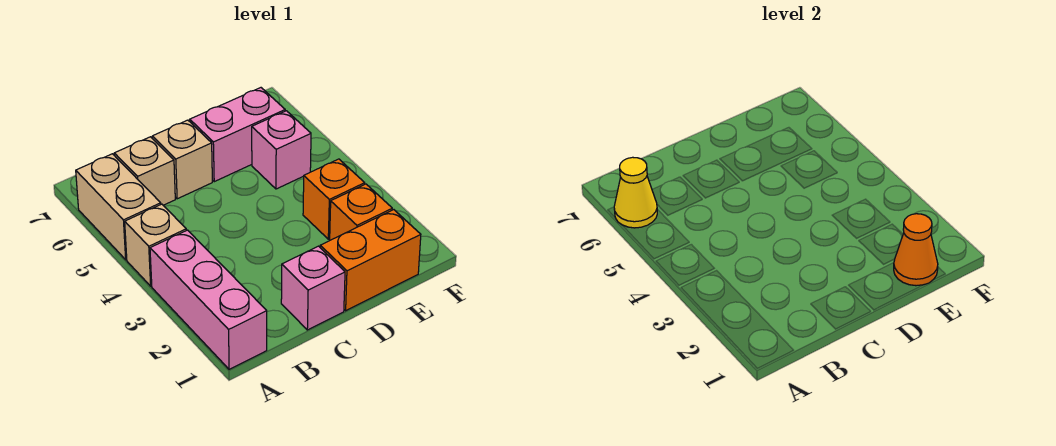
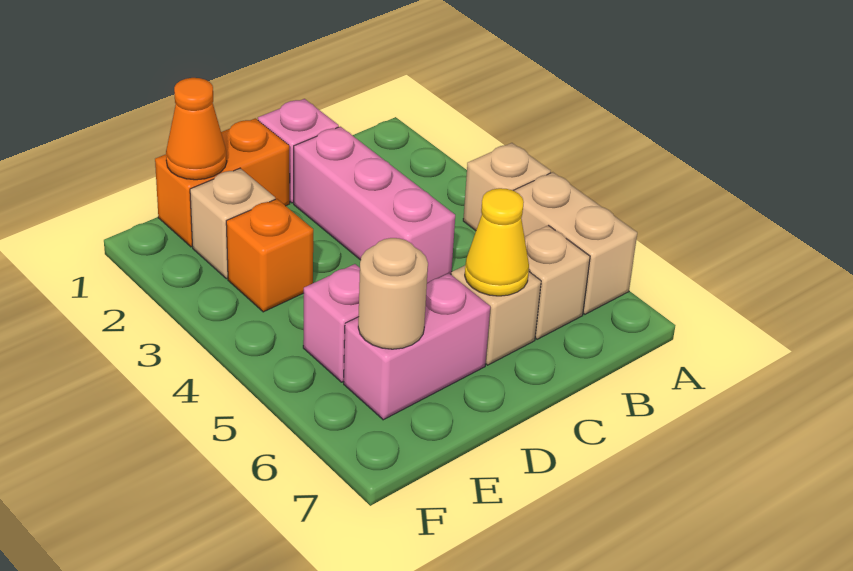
pink brick A1:A3 level 1 -> pink brick C2:C4 level 1
yellow cone A6 level 2 -> yellow cone C6 level 2
orange brick E2 level 1 -> tan brick E2 level 1
none -> tan round brick E6 level 2

